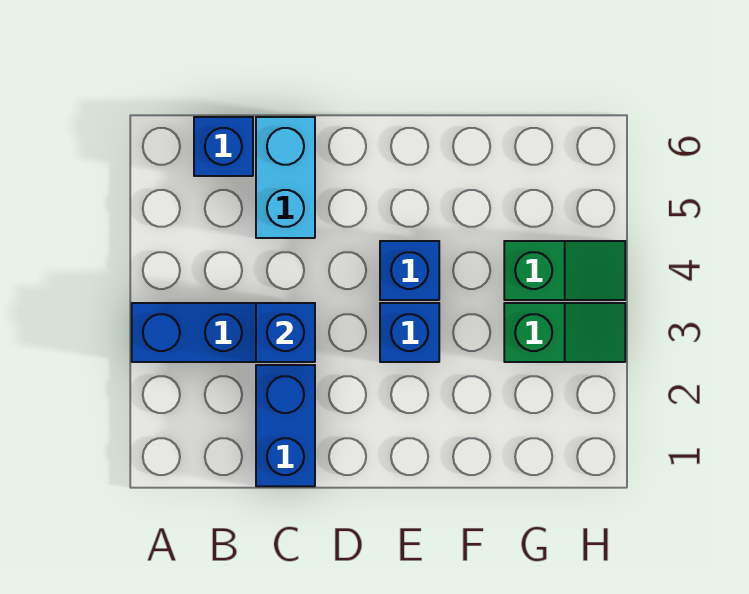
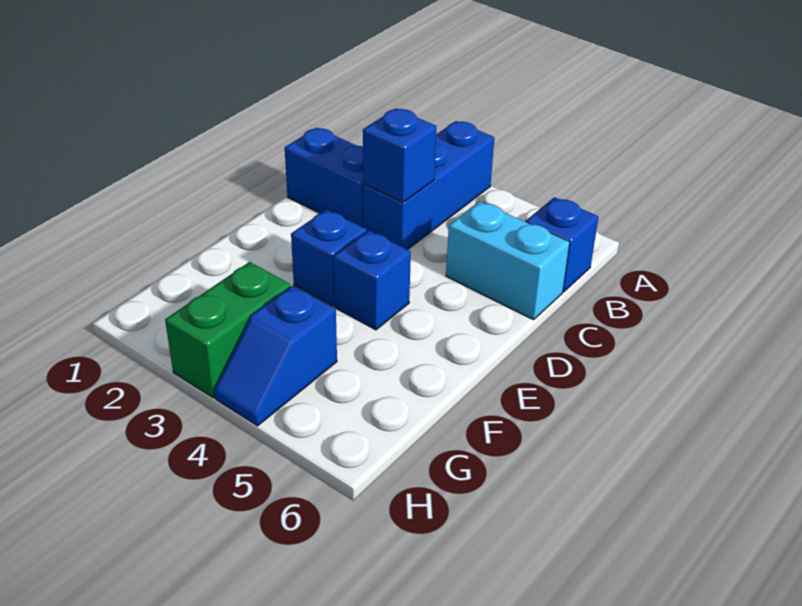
green slope G3:H3 level 1 top G -> green brick G3:H3 level 1
green slope G4:H4 level 1 top G -> blue slope G4:H4 level 1 top G

